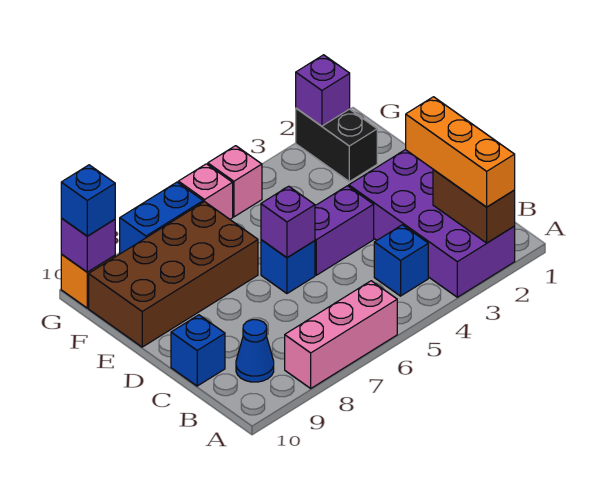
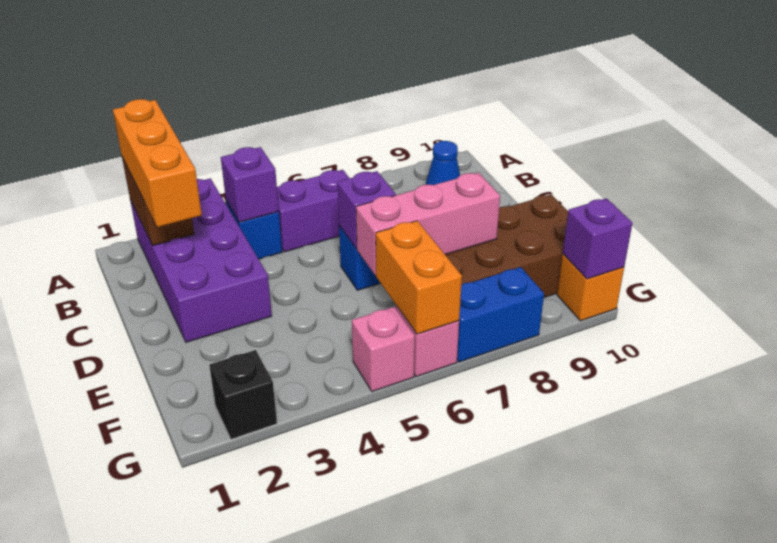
pink brick A6:A8 level 1 -> pink brick E6:E8 level 2
blue brick C10 level 1 -> none
purple brick D4:D5 level 1 -> purple brick B5:B6 level 1
black brick F2:G2 level 1 -> black brick G2 level 1
none -> orange brick F6:G6 level 2
purple brick G2 level 2 -> purple brick B4 level 2
blue brick G10 level 3 -> none

